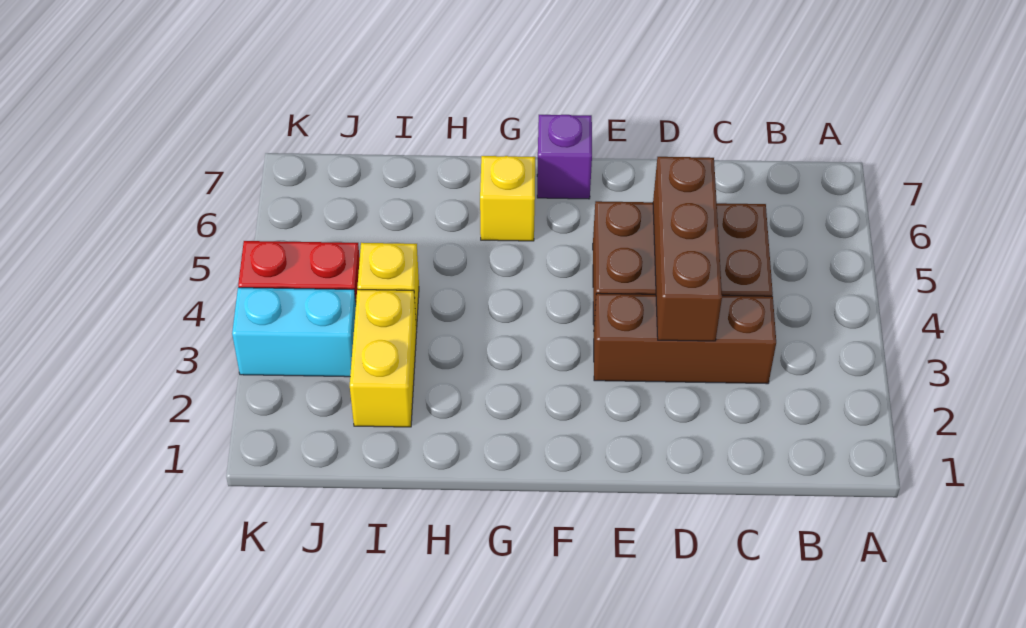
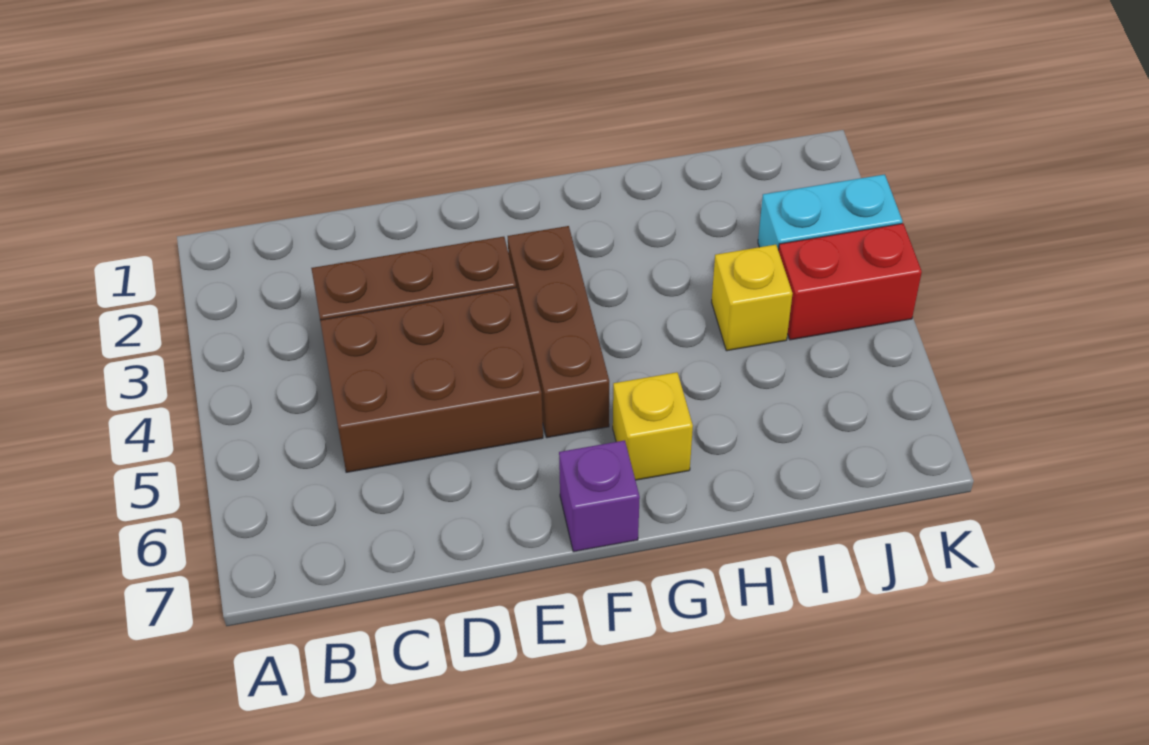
brown brick D3:D5 level 2 -> brown brick F3:F5 level 1
yellow brick I2:I3 level 1 -> none

